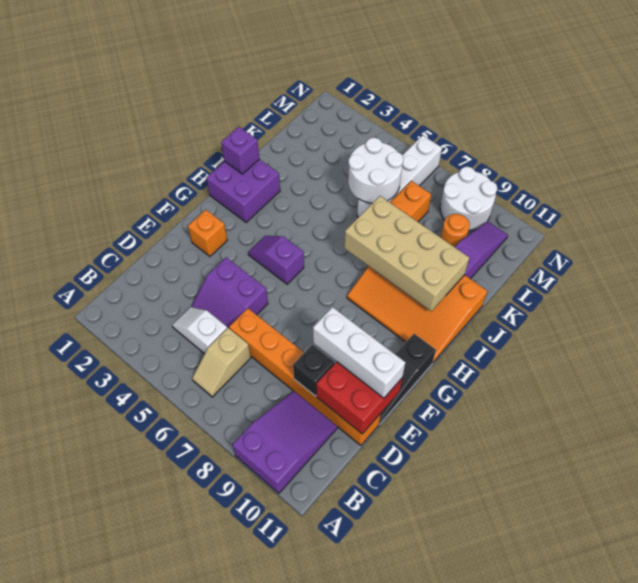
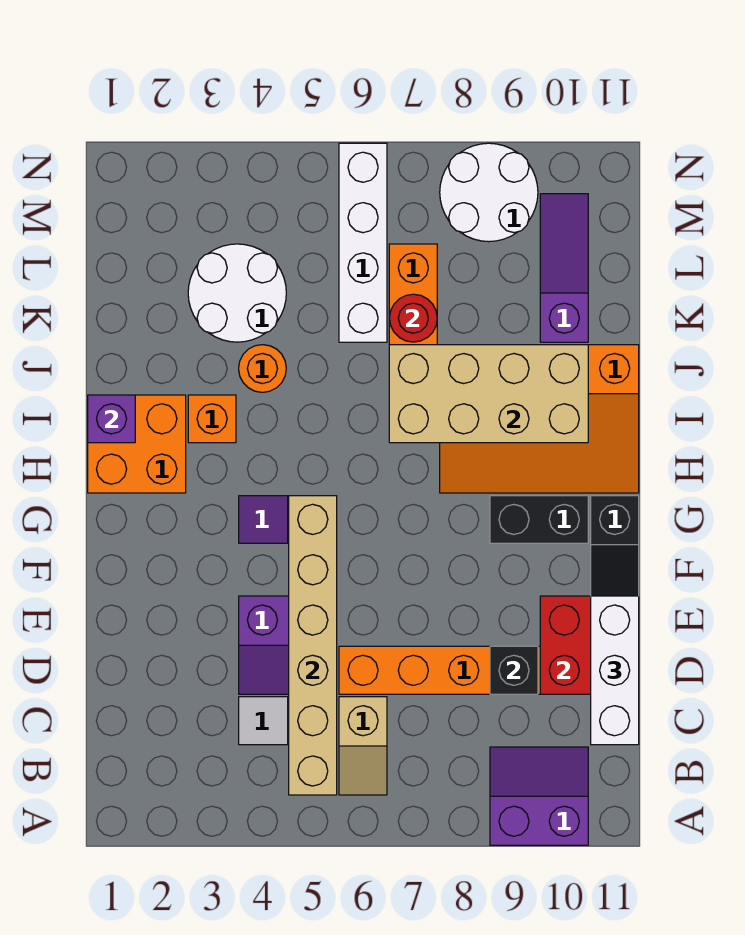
purple slope A9:C10 level 1 top A -> purple slope A9:B10 level 1 top A
none -> tan brick B5:G5 level 2
white brick E9:E11 level 3 -> white brick C11:E11 level 3
orange brick F2 level 1 -> orange brick I3 level 1
none -> black brick G9:G10 level 1
purple brick H1:I2 level 1 -> orange brick H1:I2 level 1
white round brick K5:L6 level 2 -> white round brick K3:L4 level 1
none -> red round brick K7 level 2
orange round brick L9 level 1 -> orange round brick J4 level 1

